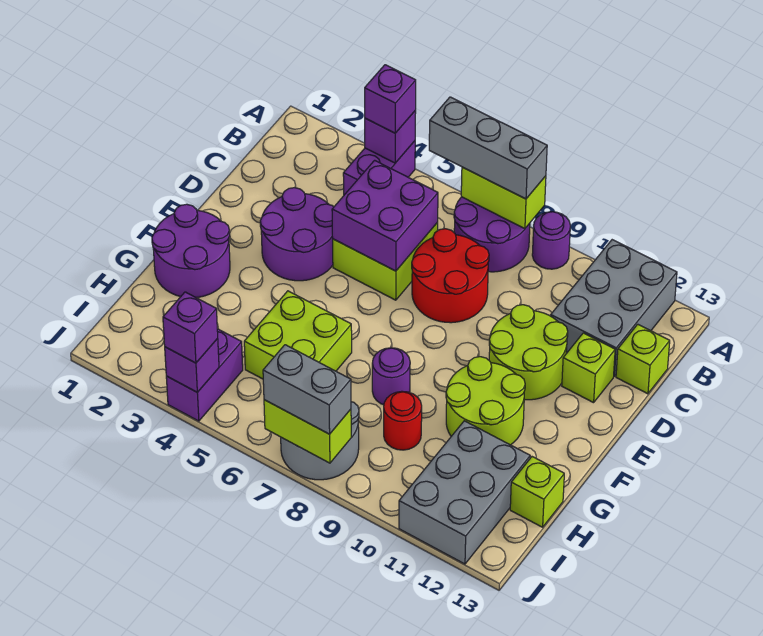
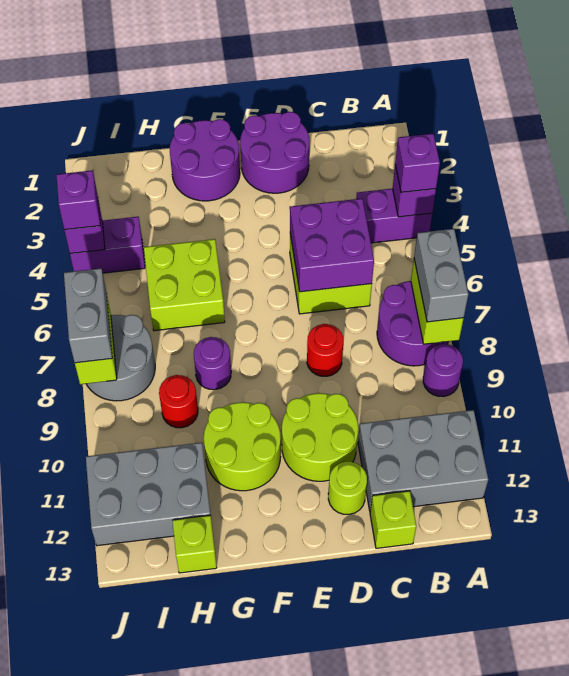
grey brick A6:A8 level 3 -> grey brick A7:A8 level 3
red round brick C7:D8 level 1 -> red round brick D8 level 1
purple round brick D3:E4 level 1 -> purple round brick D1:E2 level 1
lime brick D12 level 1 -> lime round brick D12 level 1

